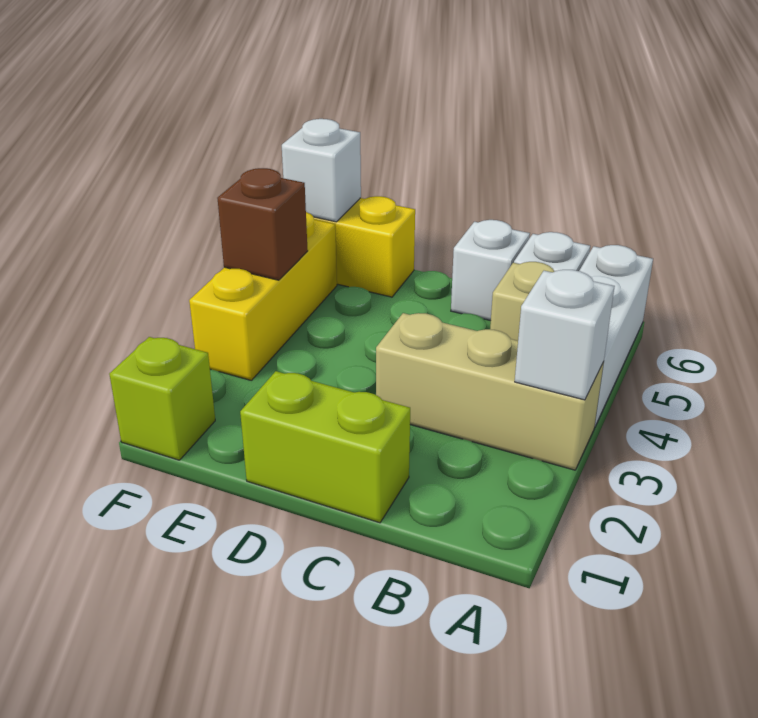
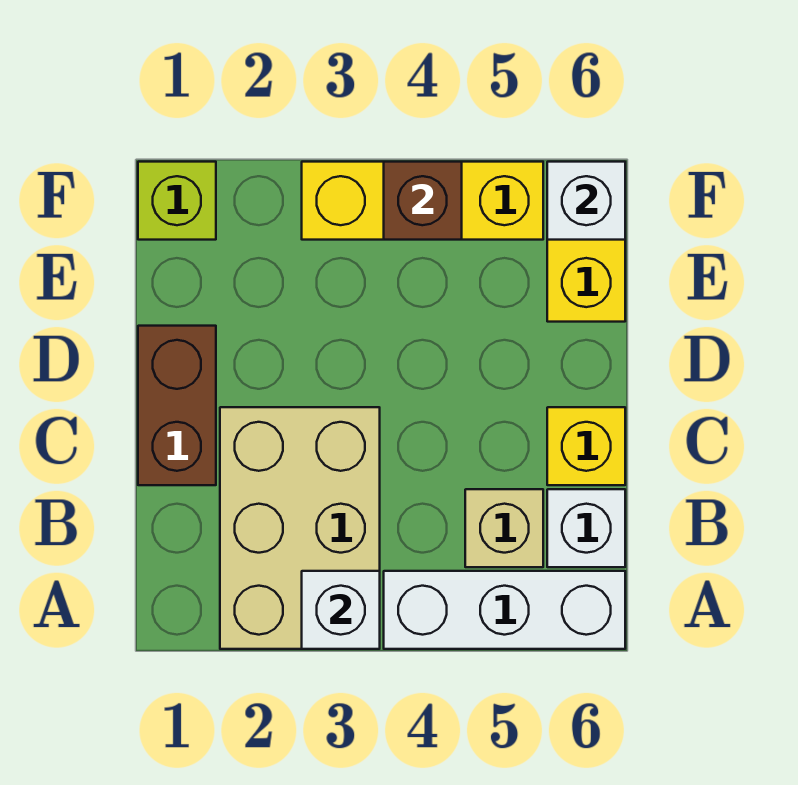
tan brick A3:C3 level 1 -> tan brick A2:C3 level 1
lime brick C1:D1 level 1 -> brown brick C1:D1 level 1
white brick C6 level 1 -> yellow brick C6 level 1

